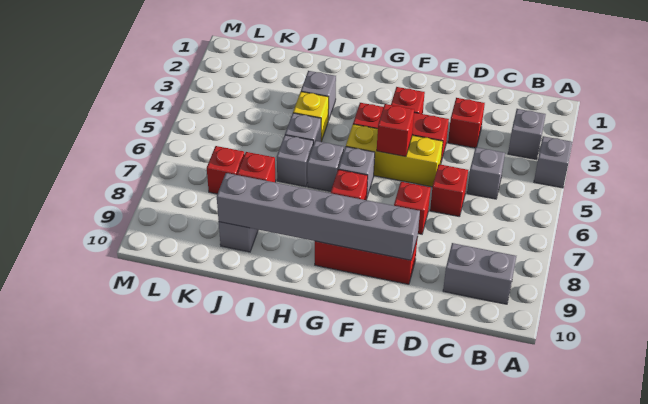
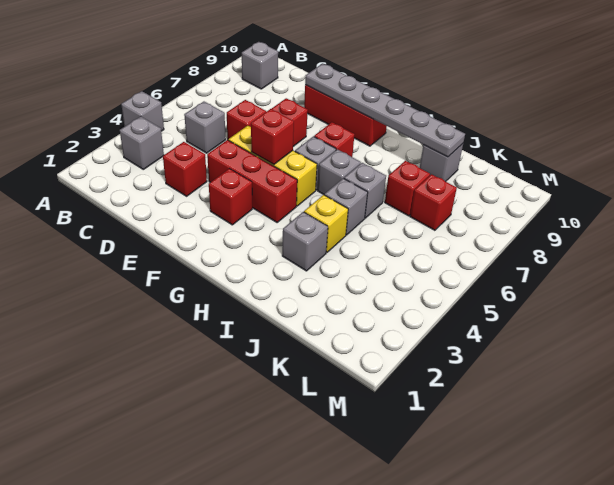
grey brick B9:C9 level 1 -> grey brick B9 level 1
grey brick E9:J9 level 2 -> grey plate E9:J9 level 2

